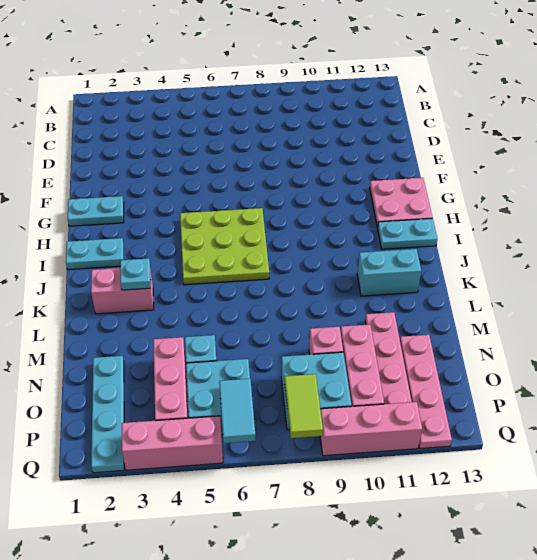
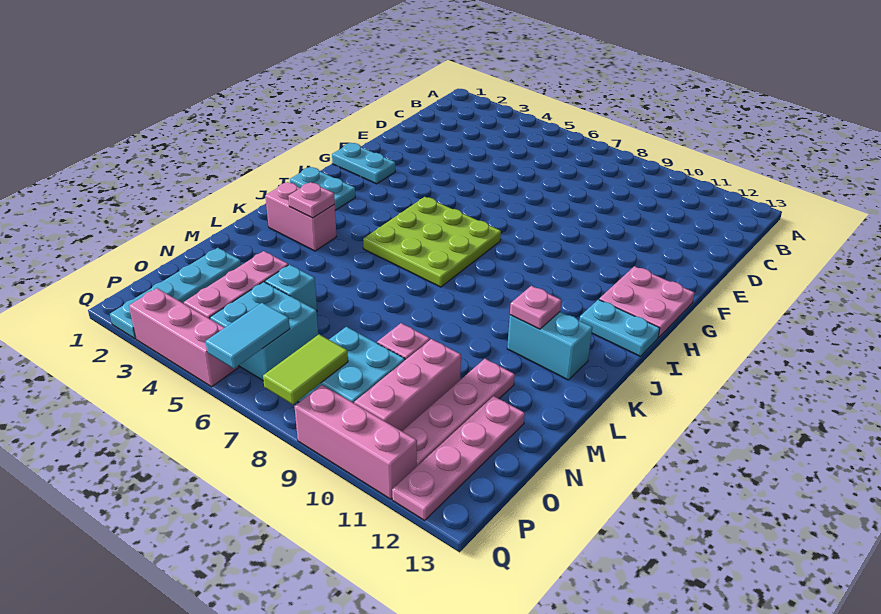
cyan plate K3 level 2 -> pink plate K3 level 2
none -> pink plate K11 level 2

